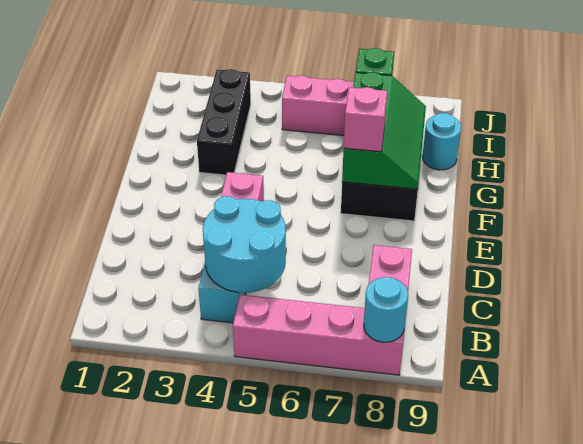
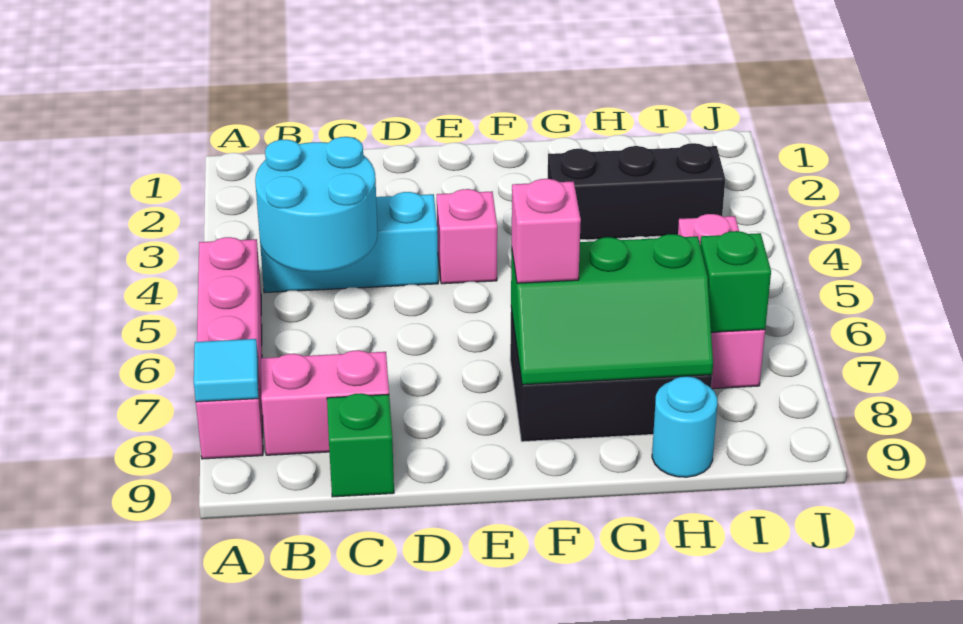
cyan round brick A8 level 2 -> cyan tile A8 level 2
none -> green brick C9 level 1

